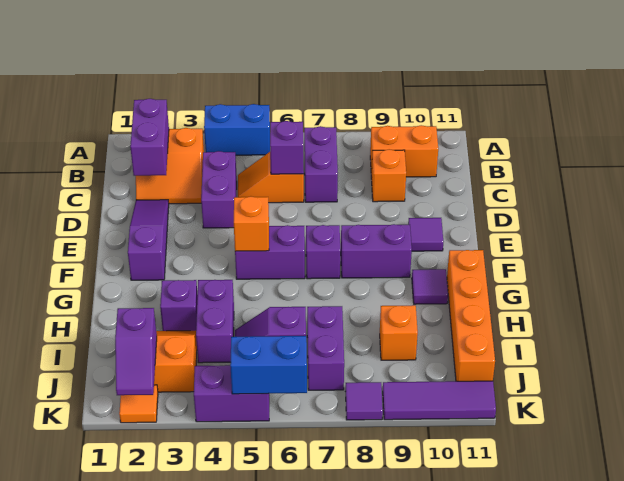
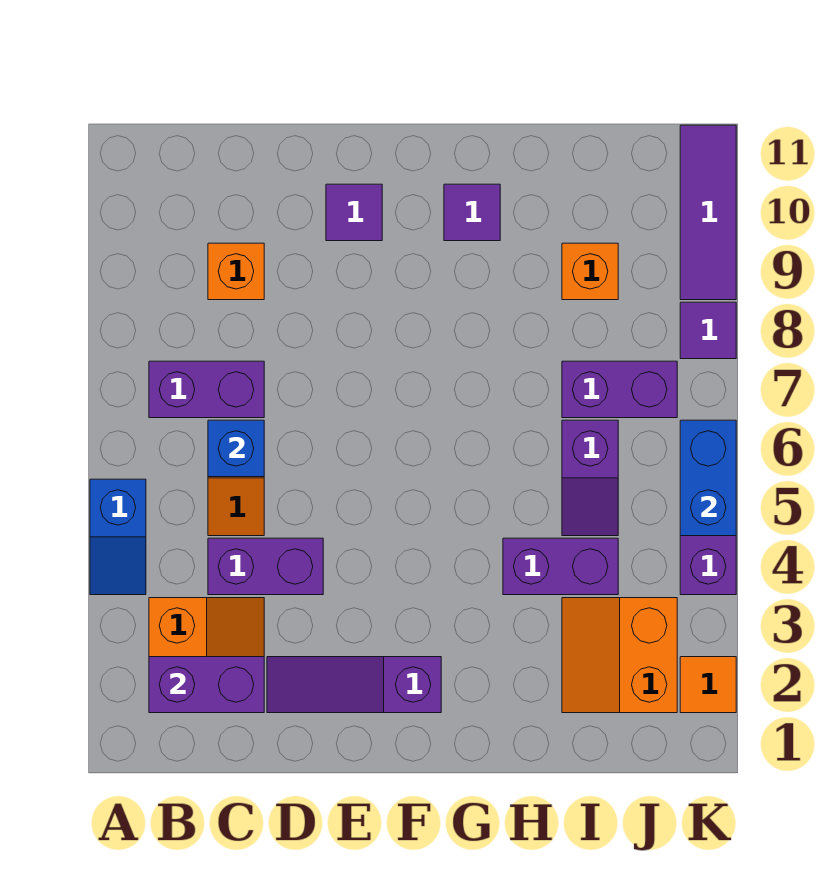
blue brick A4:A5 level 1 -> blue slope A4:A5 level 1 top 5
orange brick B9:B10 level 1 -> none
purple brick C6 level 2 -> blue brick C6 level 2
purple brick F5:F6 level 1 -> none
orange brick F5 level 2 -> none
purple brick F7 level 1 -> none
purple brick F8:F9 level 1 -> none
orange brick G11:J11 level 1 -> none
purple brick H3 level 1 -> none
purple slope J2:K2 level 2 top J -> none

